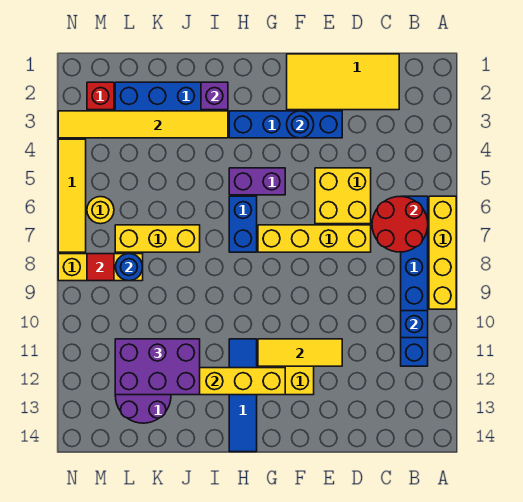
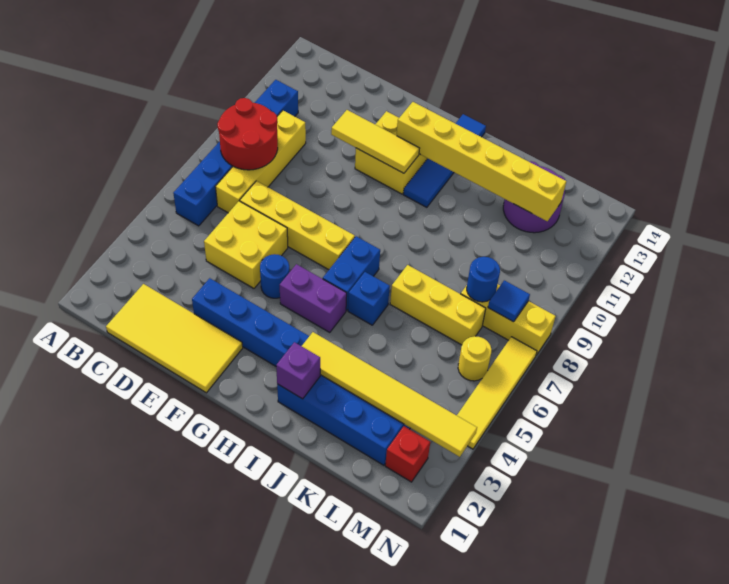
yellow brick A6:A9 level 1 -> yellow brick C7:C10 level 1
red round brick B6:C7 level 2 -> red round brick B8:C9 level 2
blue brick B10 level 2 -> blue brick I6 level 1
blue round brick F3 level 2 -> blue round brick F5 level 1
purple brick J11:L12 level 3 -> none
red tile M8 level 2 -> blue tile M8 level 2

